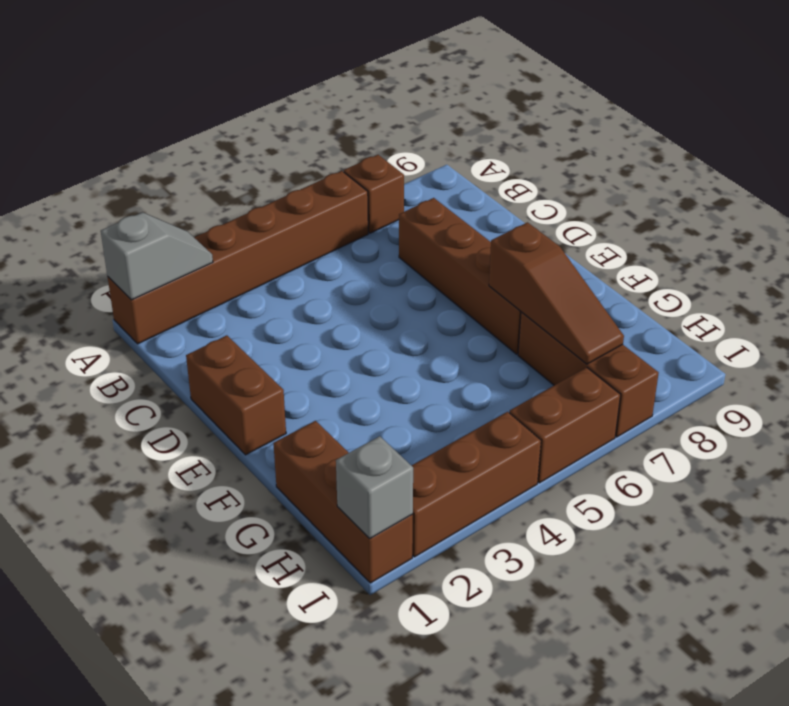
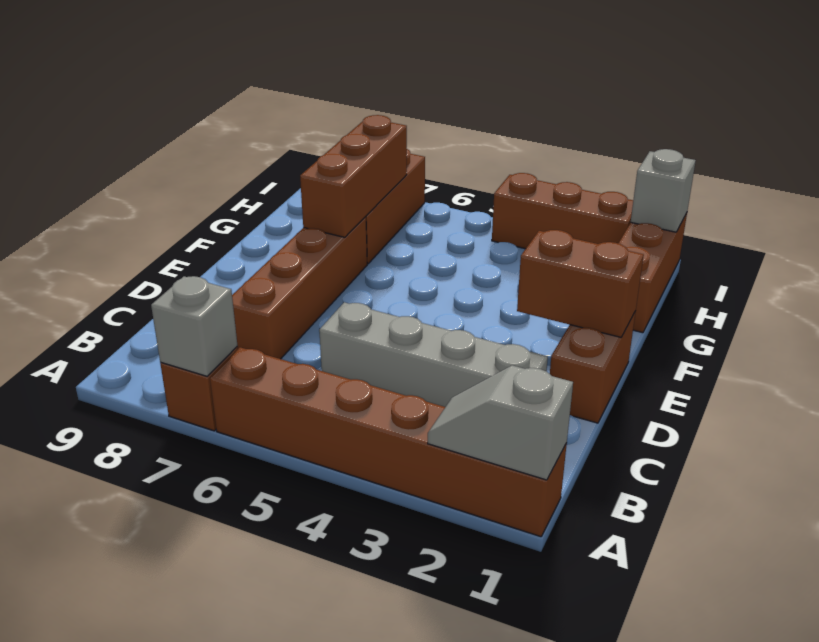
none -> grey brick A7 level 2
none -> grey brick C2:C5 level 1
brown slope F7:H7 level 2 top F -> brown brick F7:H7 level 2
brown brick I5:I6 level 1 -> brown brick E1:E2 level 2

